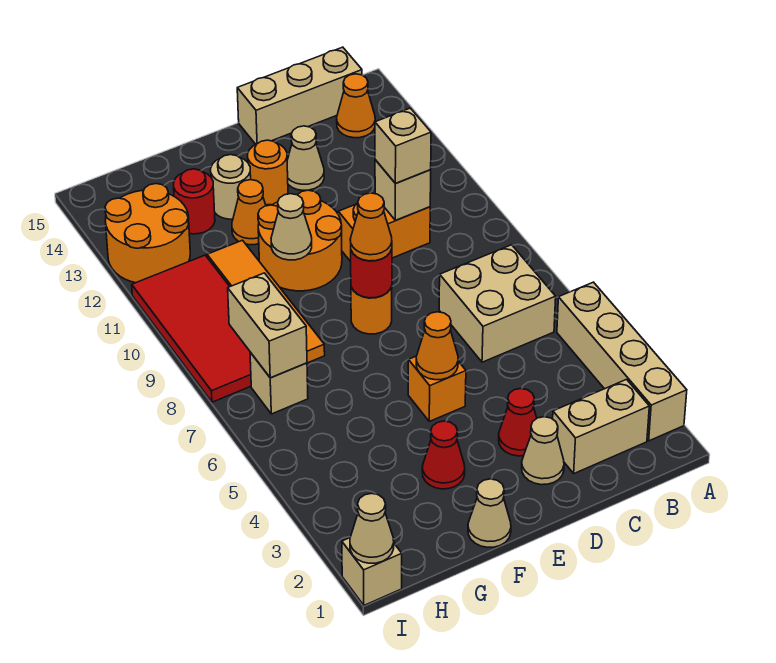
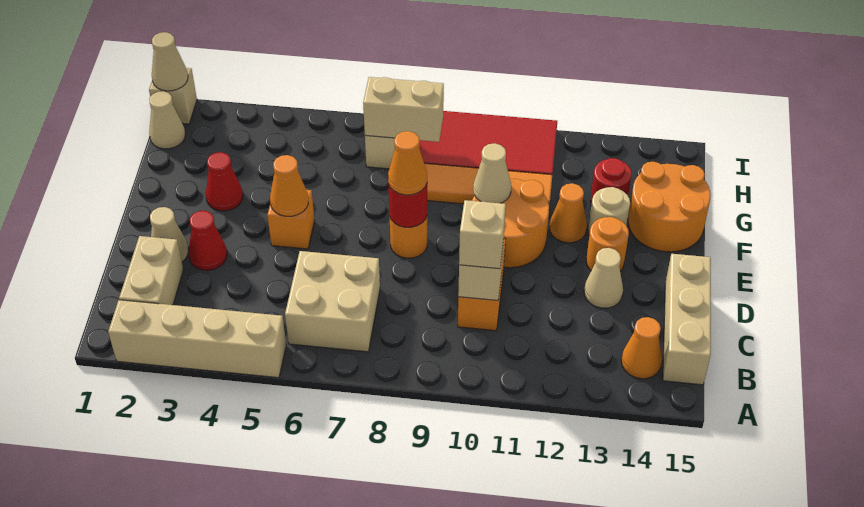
tan cone F1 level 1 -> tan cone H1 level 1
orange round brick H12:I13 level 1 -> orange round brick F14:G15 level 1

